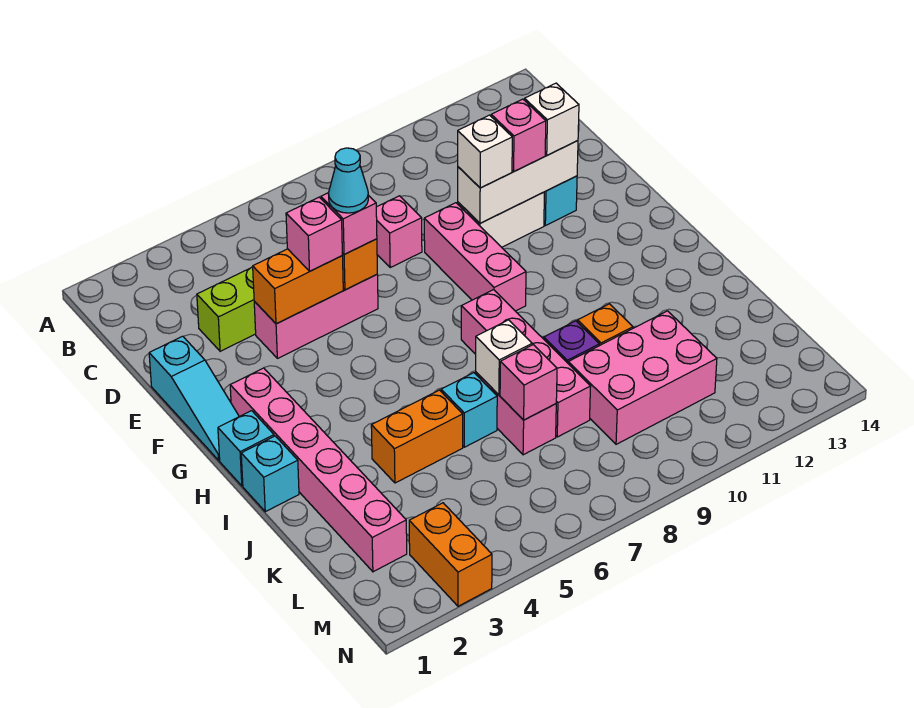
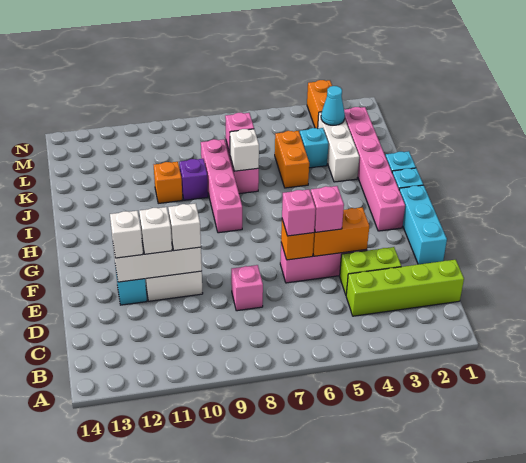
none -> lime brick C1:C4 level 1
cyan slope E1:G1 level 1 top E -> cyan brick E1:G1 level 1
cyan cone E6 level 4 -> cyan cone L3 level 2
pink brick E9:G9 level 1 -> none
pink brick E11 level 3 -> white brick E11 level 3
none -> white brick J3:L3 level 1
orange brick J4:J5 level 1 -> orange brick J5:K5 level 1
cyan brick J6 level 1 -> cyan brick K4 level 1
pink brick K9:L11 level 1 -> none

